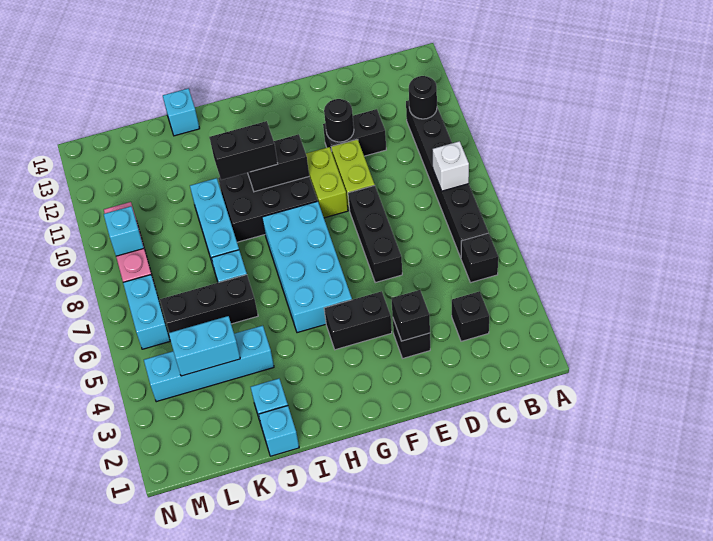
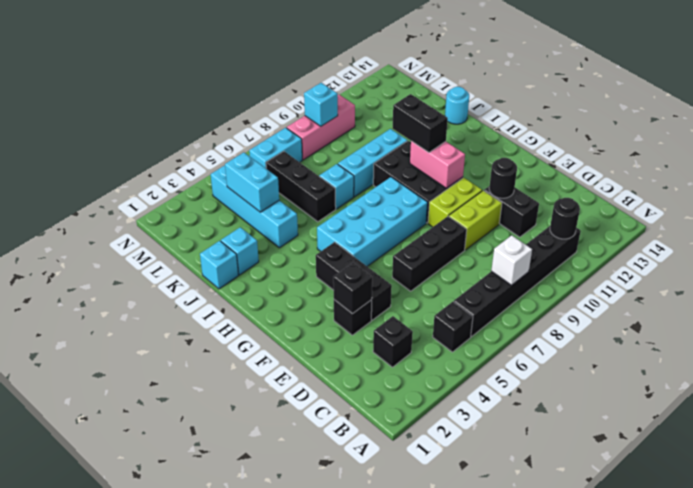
black brick F4:G4 level 1 -> black brick E4:G4 level 1
black brick G10:H10 level 2 -> pink brick G10:H10 level 2
cyan brick J14 level 1 -> cyan round brick J14 level 1

